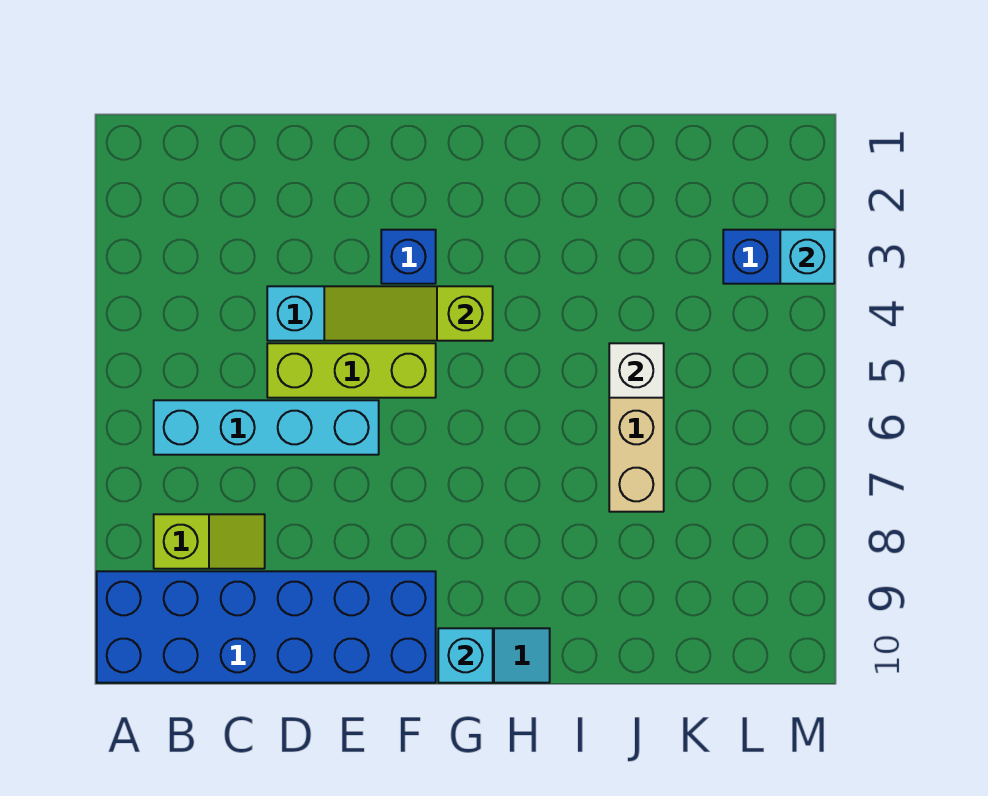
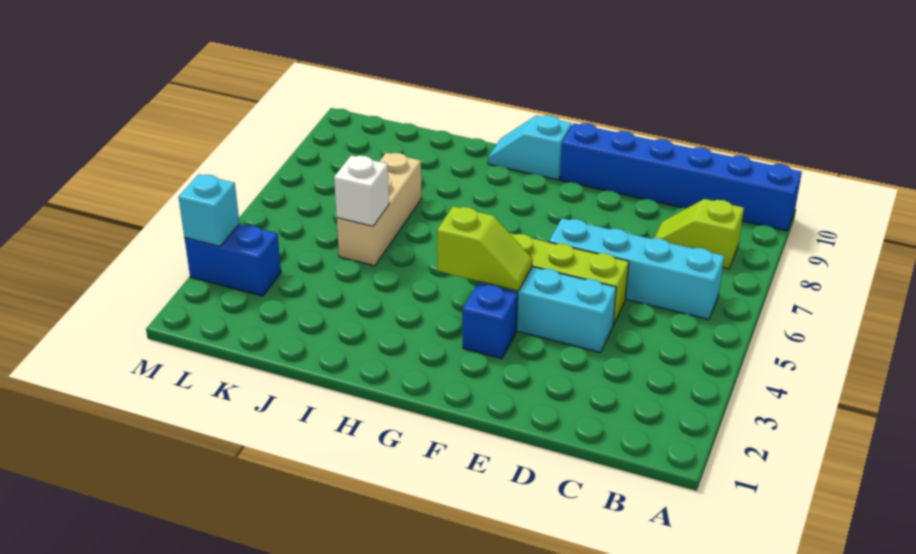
blue brick A9:F10 level 1 -> blue brick A10:F10 level 1
lime slope E4:G4 level 2 top G -> lime slope F4:G4 level 2 top G
cyan brick G10 level 2 -> none

